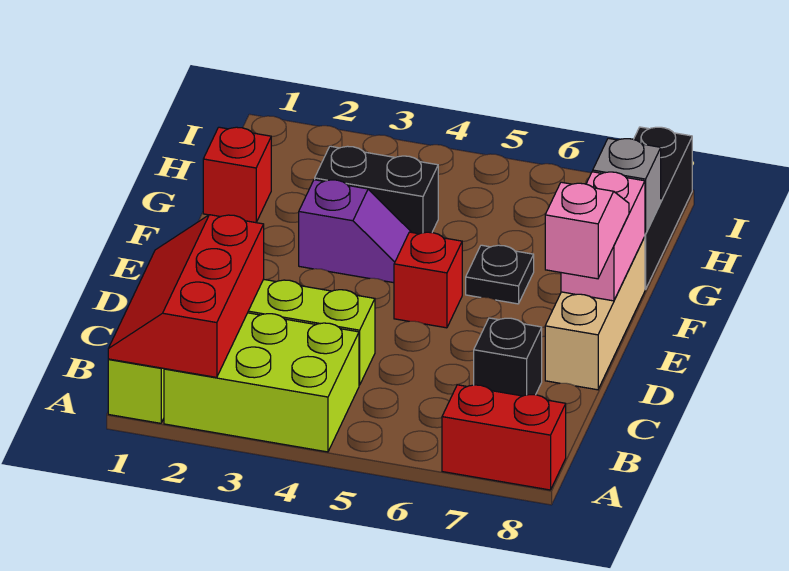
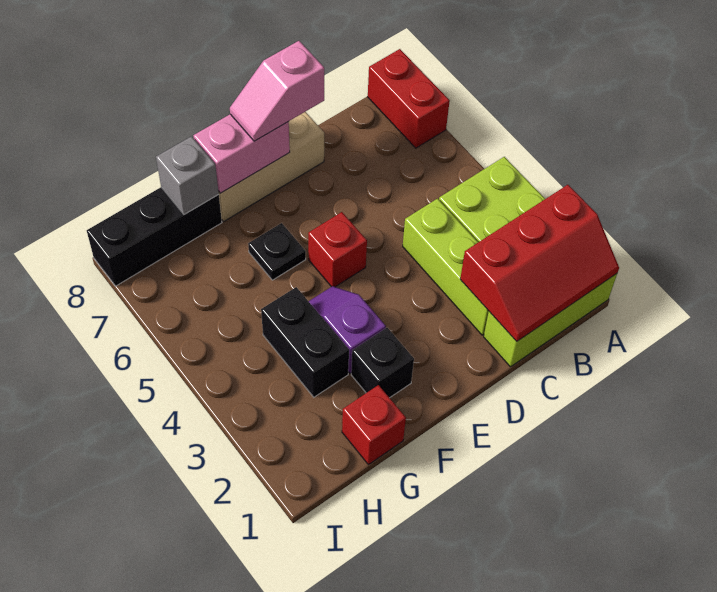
black brick C7 level 1 -> black brick F2 level 1

